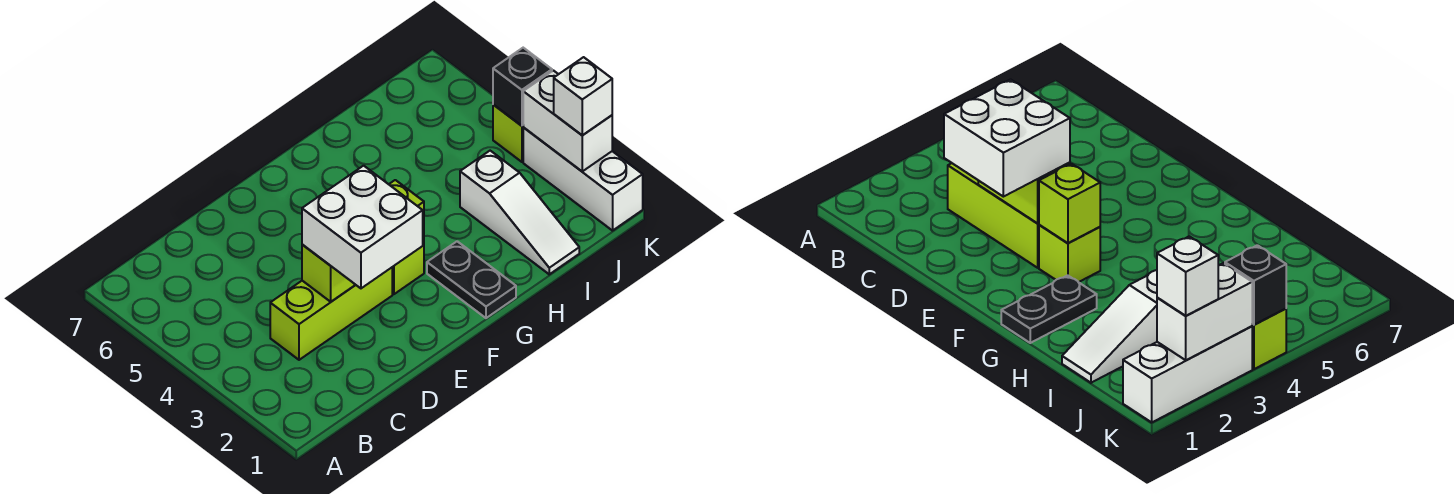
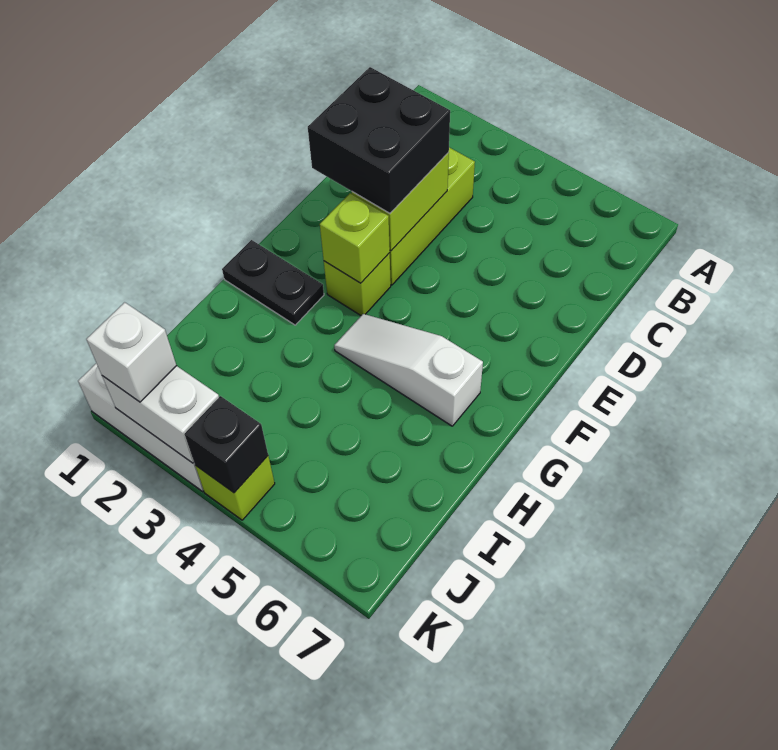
white brick D2:E3 level 3 -> black brick D2:E3 level 3
white slope I1:I3 level 1 top 3 -> white slope G4:G6 level 1 top 6

